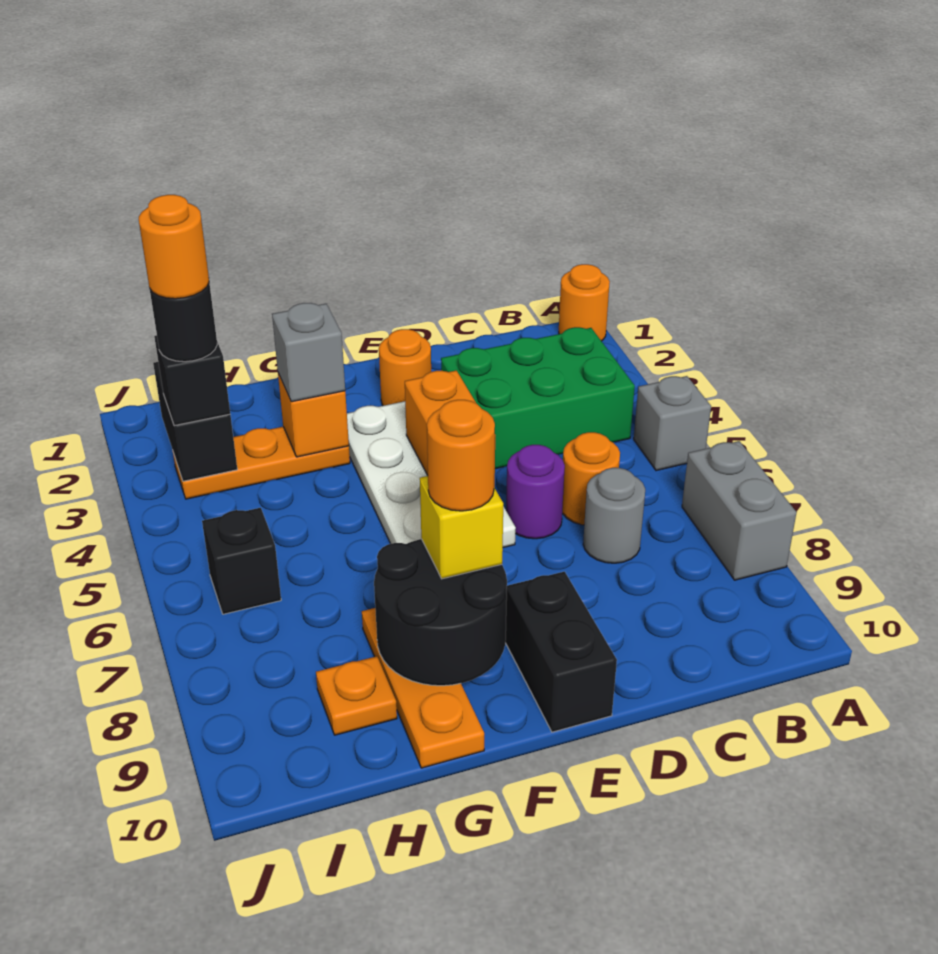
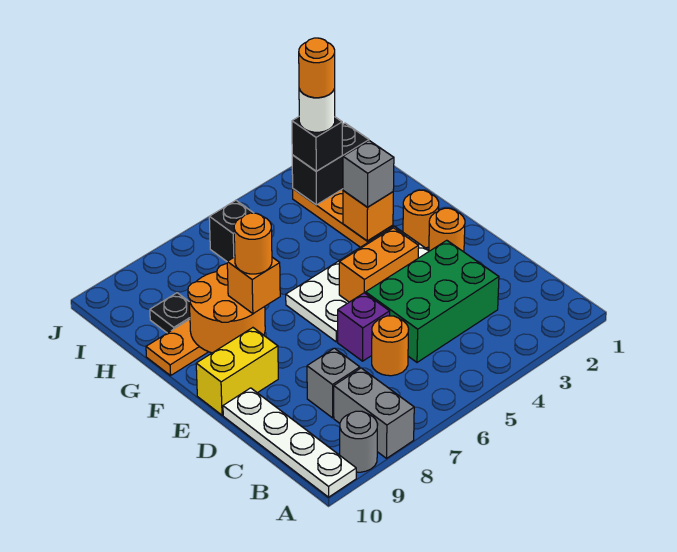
orange round brick A1 level 1 -> orange round brick F2 level 1
grey brick A5 level 1 -> grey brick C8 level 1
grey brick A7:A8 level 1 -> grey brick A8:B8 level 1
none -> white plate A10:D10 level 1
green brick B3:D4 level 1 -> green brick C3:D5 level 1
grey round brick C7 level 1 -> grey round brick A9 level 1
purple round brick D6 level 1 -> purple brick D6 level 1
black brick E9:E10 level 1 -> yellow brick E9:E10 level 1
black round brick F8:G9 level 2 -> orange round brick F8:G9 level 2
yellow brick F8 level 3 -> orange brick F8 level 3
orange plate H9 level 1 -> black plate H9 level 1
black round brick I3 level 4 -> white round brick I3 level 4

